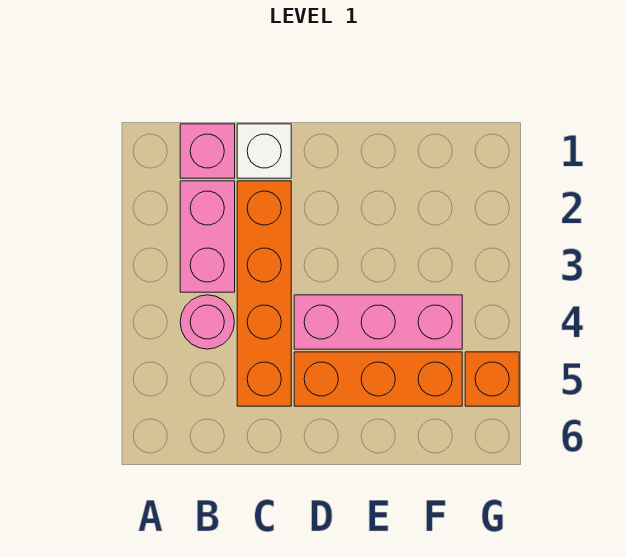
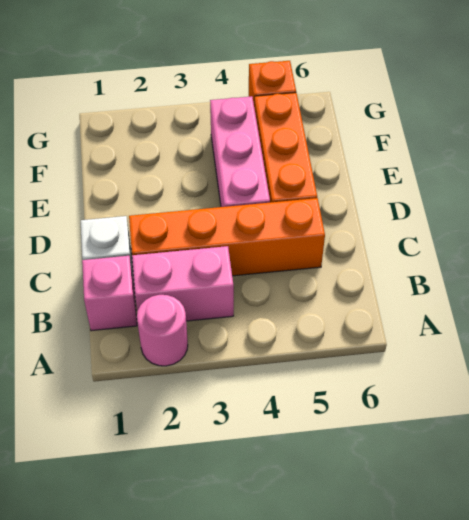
pink round brick B4 level 1 -> pink round brick A2 level 1

